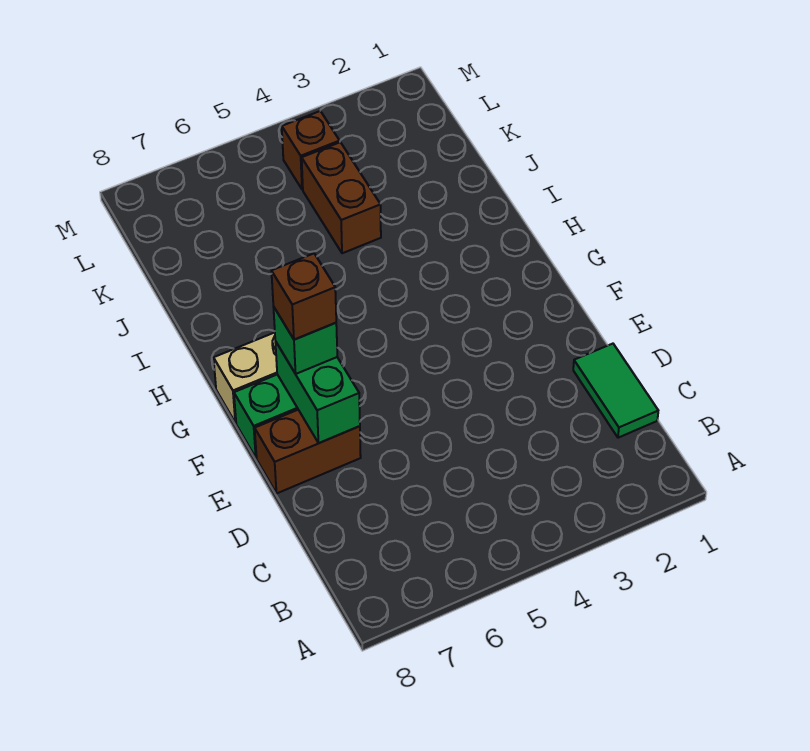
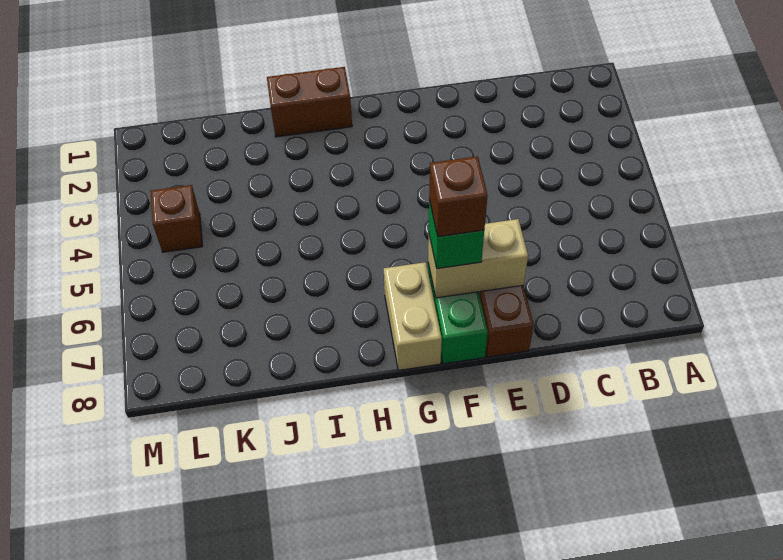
green tile C1:D1 level 1 -> none
green brick E7:F7 level 2 -> tan brick E7:F7 level 2
brown brick J4:K4 level 1 -> brown brick H1:I1 level 1

